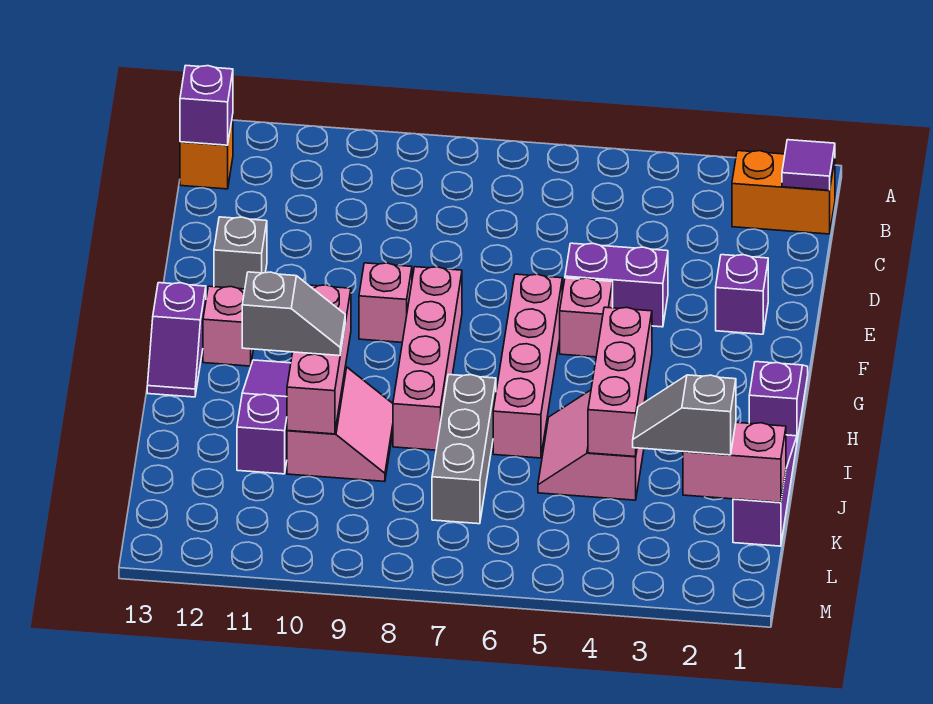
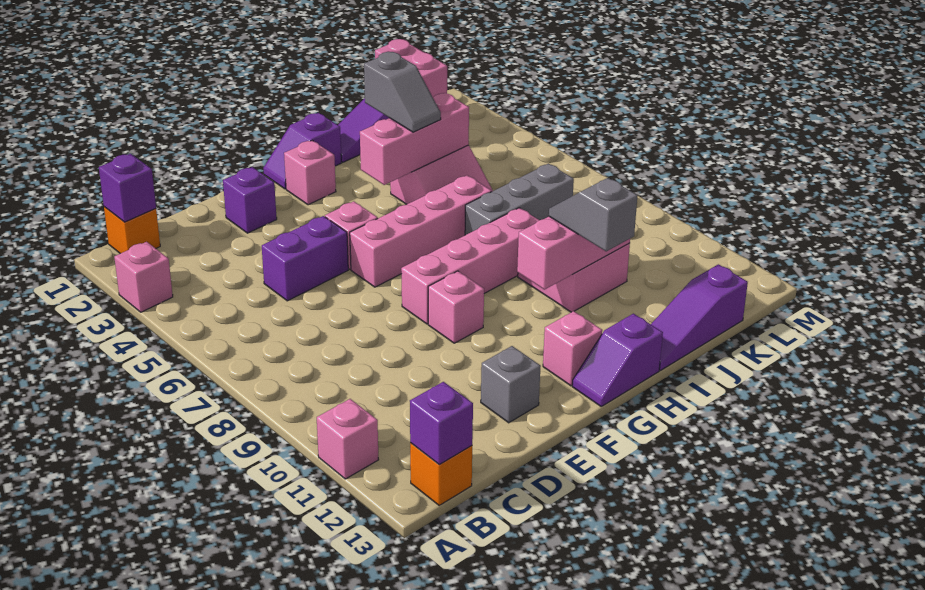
none -> pink brick A3 level 1
none -> pink brick A11 level 1
orange brick B1:B2 level 1 -> orange brick B1 level 1
purple tile B1 level 2 -> purple brick B1 level 2
purple brick E4:E5 level 1 -> purple brick D5:E5 level 1
none -> pink brick G2 level 1
purple slope G13:H13 level 1 top G -> purple slope G13:H13 level 1 top H
purple slope H11:J11 level 1 top J -> purple slope I13:K13 level 1 top K
grey slope K2:K3 level 3 top 2 -> grey slope I3:I4 level 3 top 3

